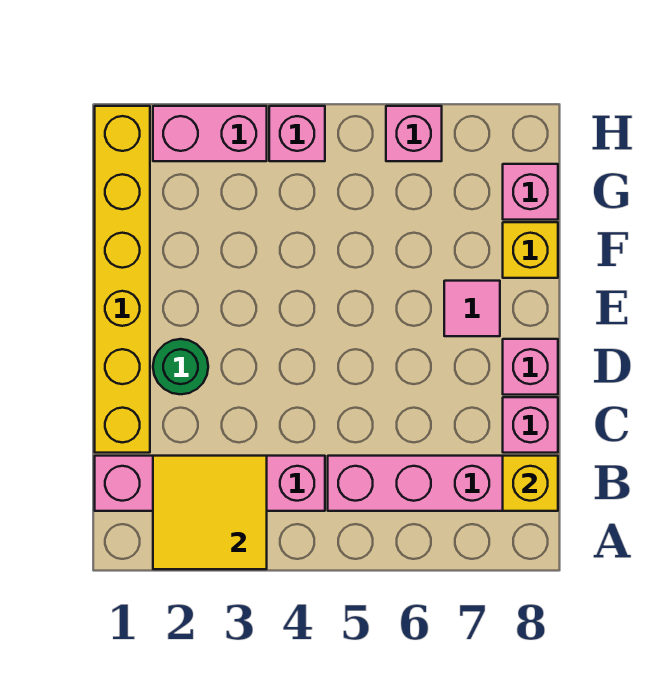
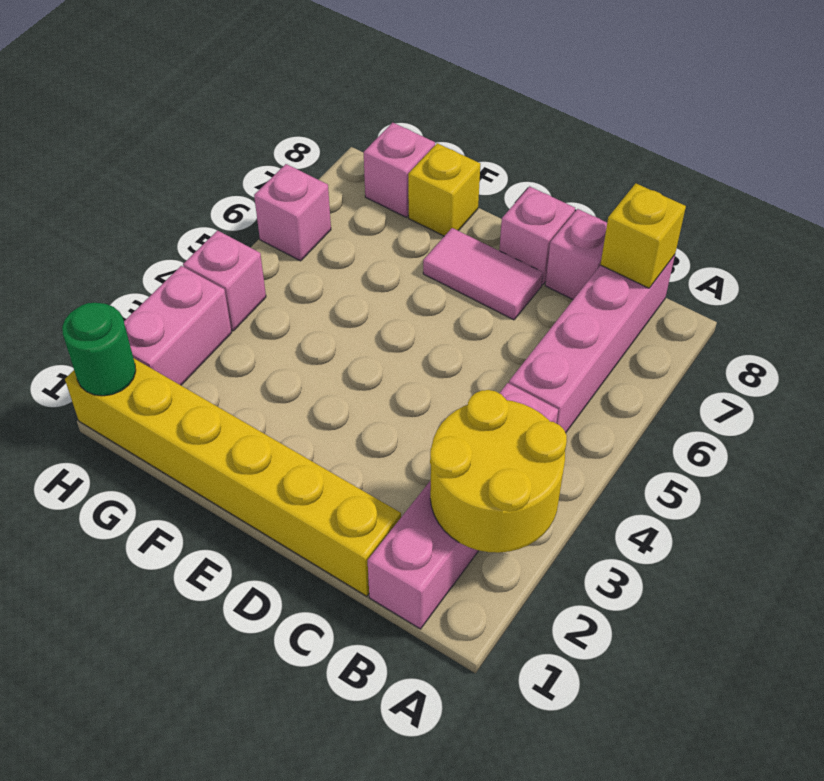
yellow tile A2:B3 level 2 -> yellow round brick A2:B3 level 2
green round brick D2 level 1 -> green round brick H1 level 2
pink tile E7 level 1 -> pink tile D7:E7 level 1

